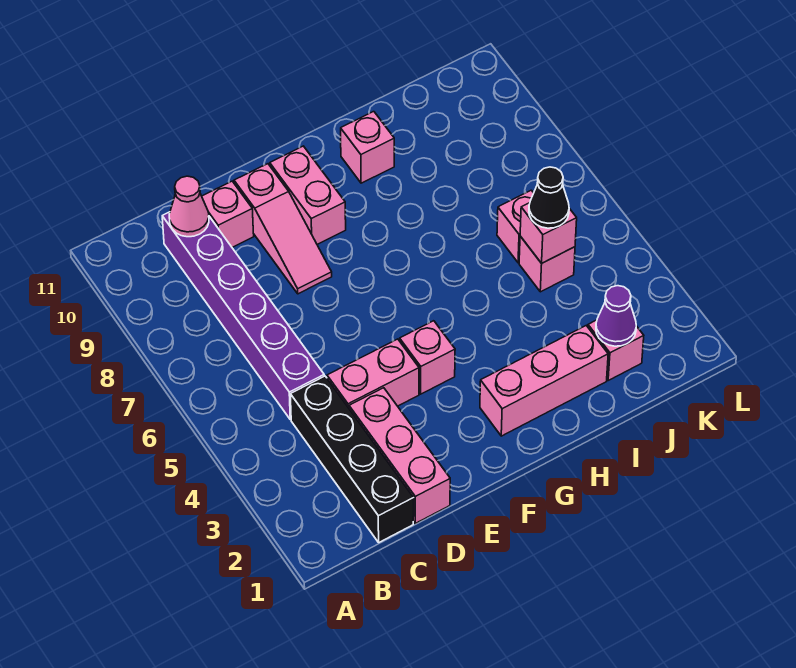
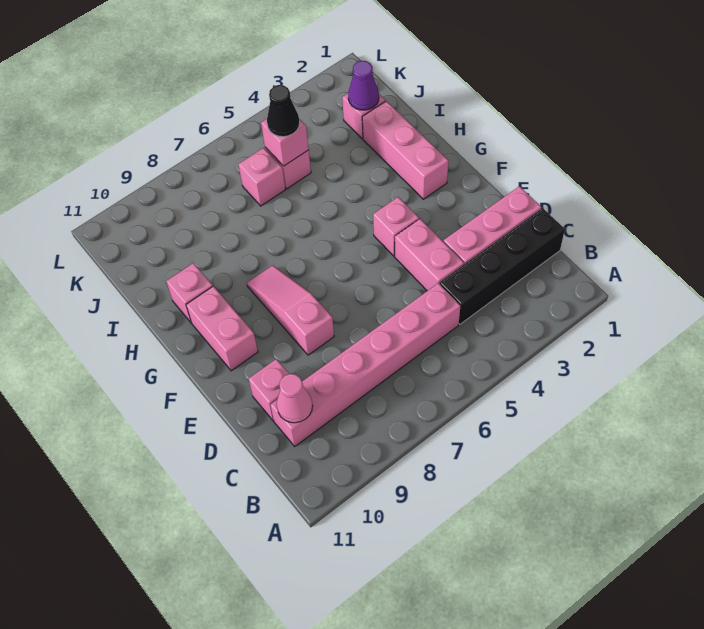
purple brick C5:C10 level 1 -> pink brick C5:C10 level 1
pink slope E8:E10 level 1 top 10 -> pink slope E8:G8 level 1 top E
pink brick F9:F10 level 1 -> pink brick F10:G10 level 1

